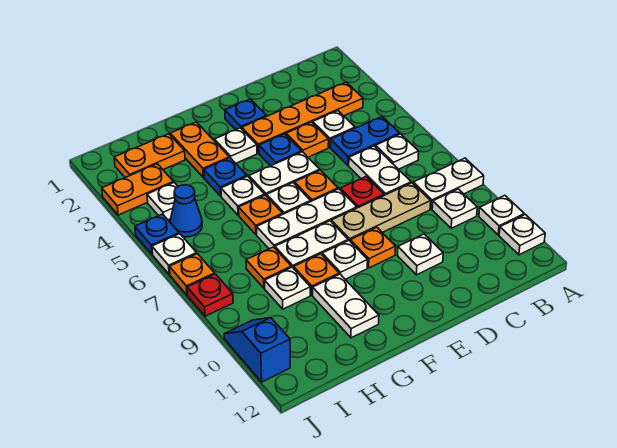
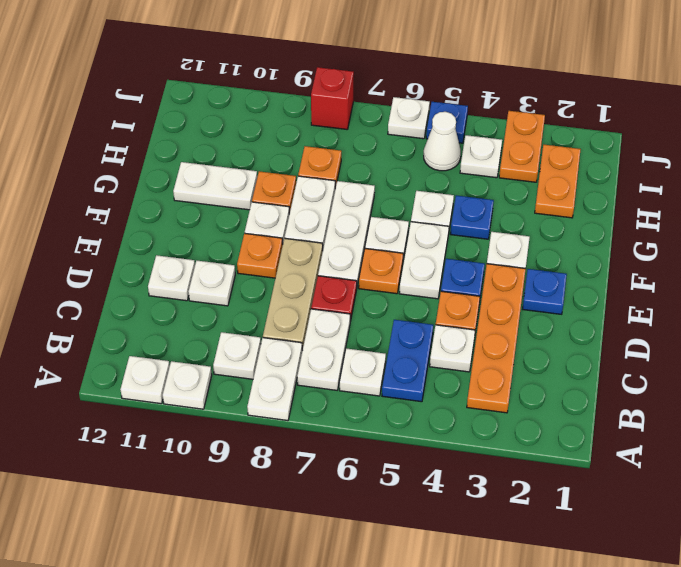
white plate C6:C7 level 1 -> white plate B7:C7 level 1
orange plate G2:G3 level 1 -> none
orange plate G6 level 1 -> none
white plate H9 level 1 -> white plate D11 level 1
blue cone I5 level 1 -> white cone I5 level 1
orange plate J7 level 1 -> none
red plate J8 level 1 -> red brick J8 level 1
blue slope J10:J11 level 1 top 11 -> none

